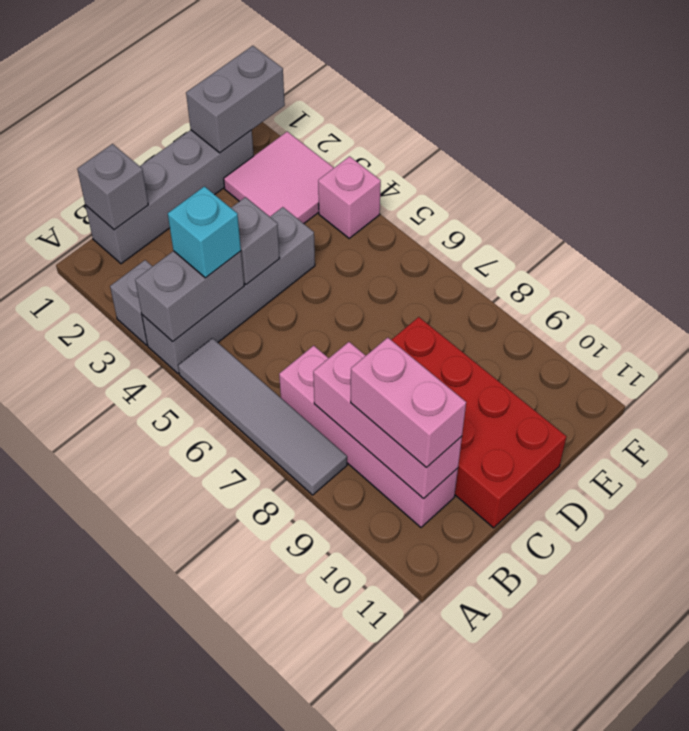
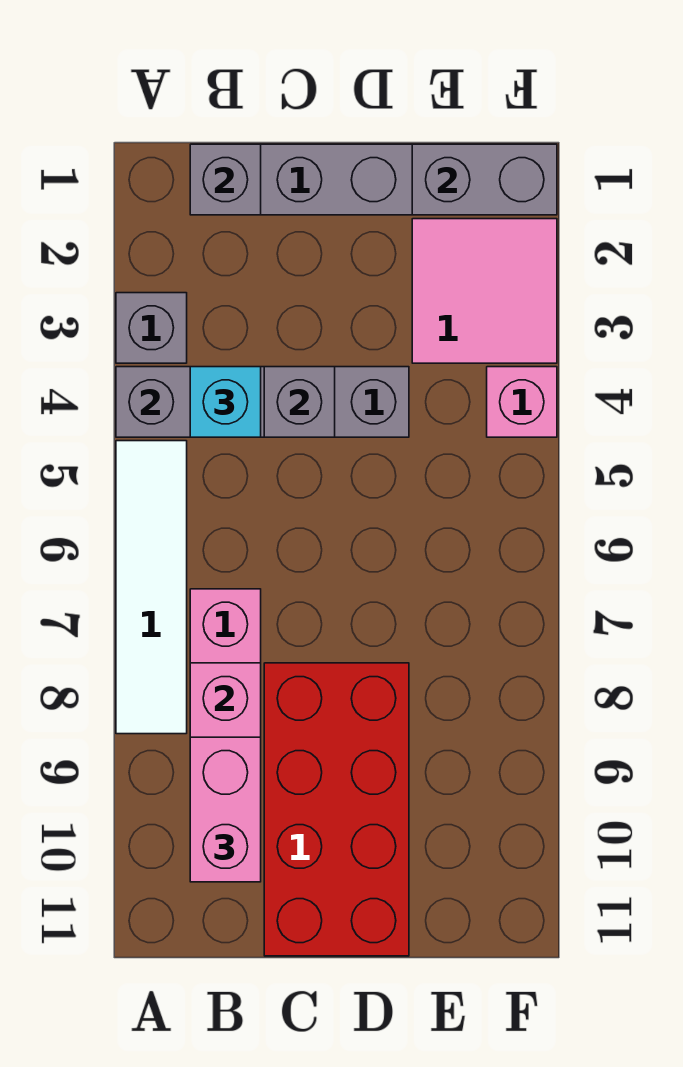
grey tile A5:A8 level 1 -> white tile A5:A8 level 1

